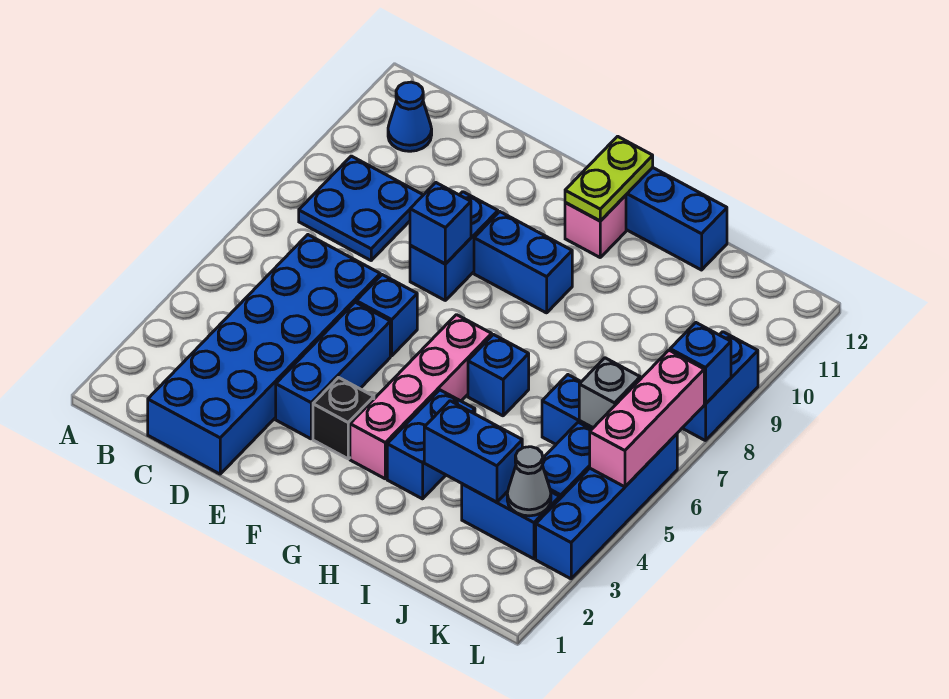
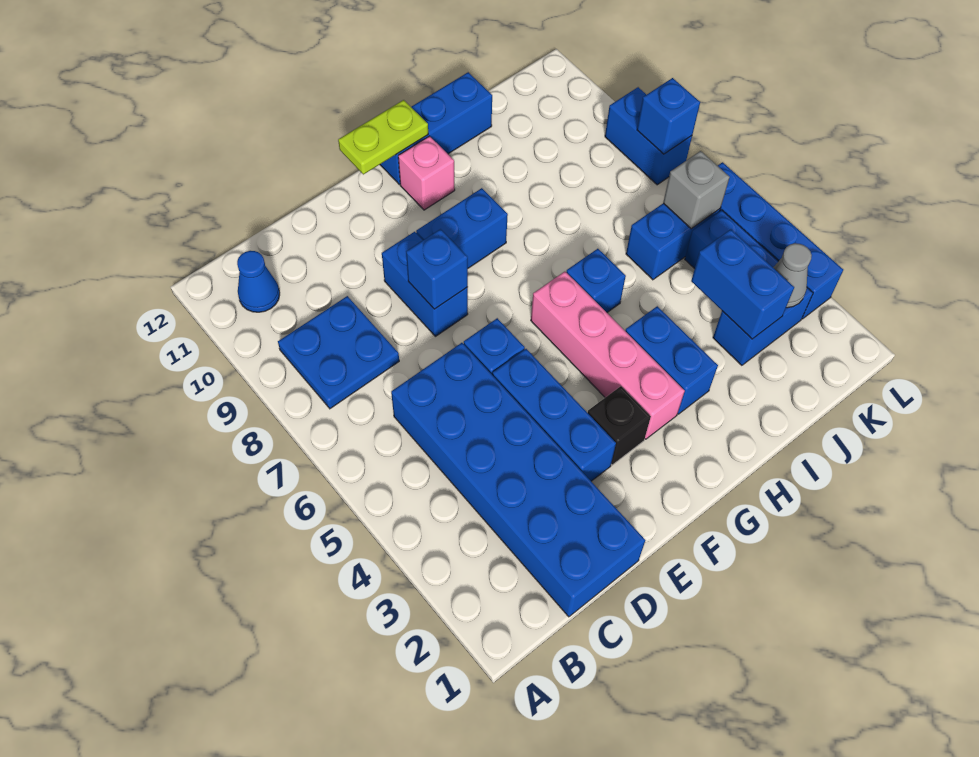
lime plate G11:G12 level 2 -> lime plate F12:G12 level 2
blue brick I3:J3 level 2 -> blue brick J3:J4 level 2
pink brick L5:L7 level 2 -> none

